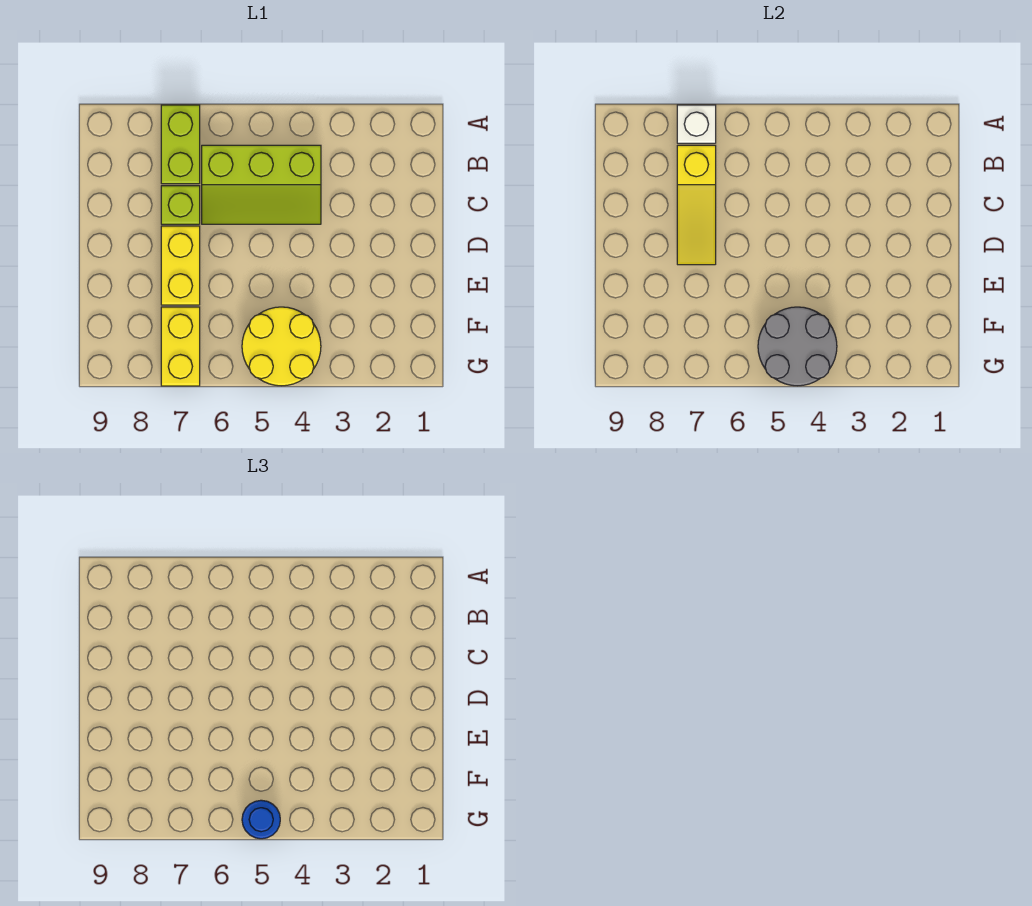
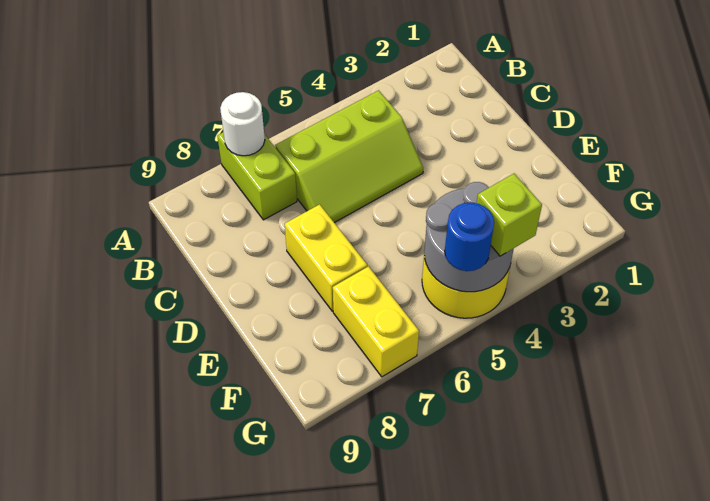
white brick A7 level 2 -> white round brick A7 level 2
yellow slope B7:D7 level 2 top B -> none
lime brick C7 level 1 -> lime brick G4 level 3

